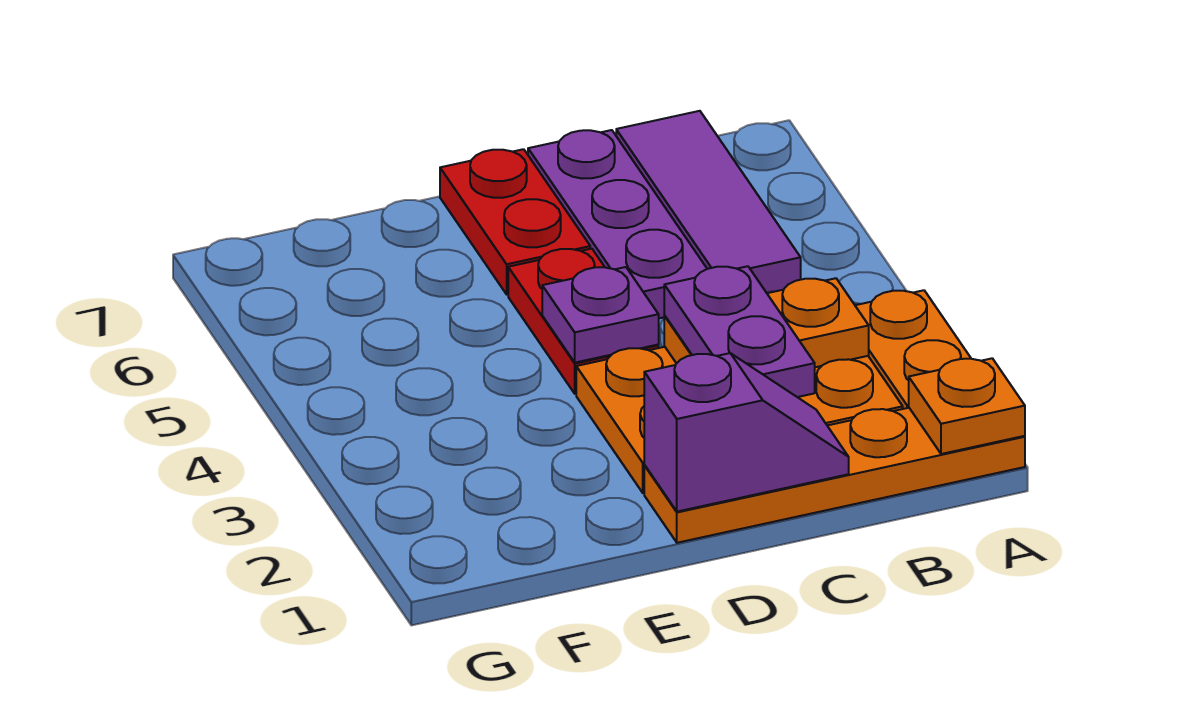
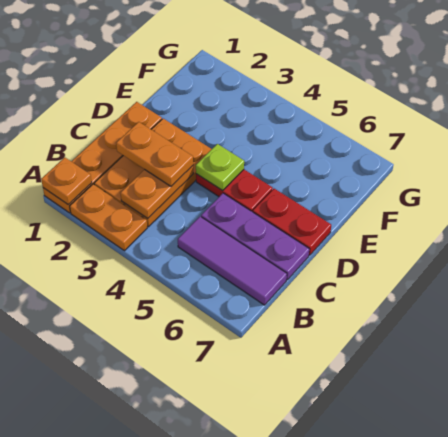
purple slope C1:D1 level 2 top D -> none
purple plate C2:C3 level 3 -> orange plate C2:C3 level 3
purple plate D4 level 2 -> lime plate D4 level 2

